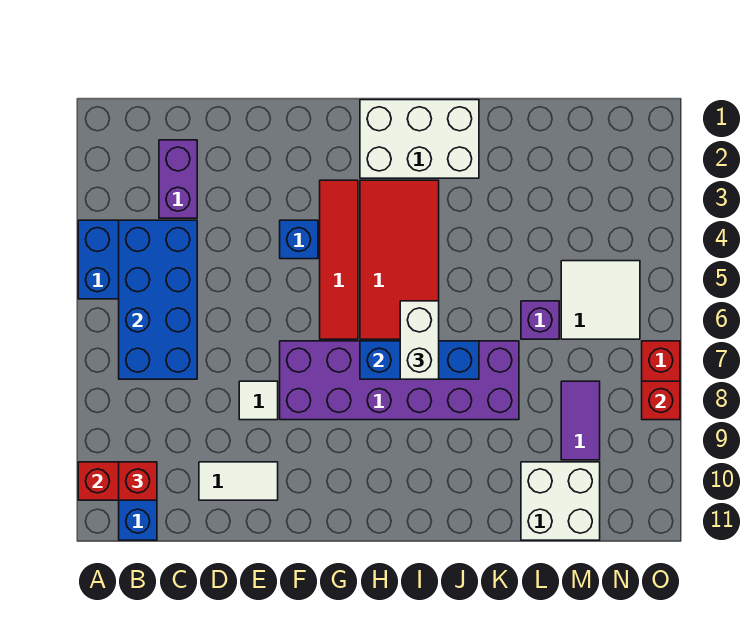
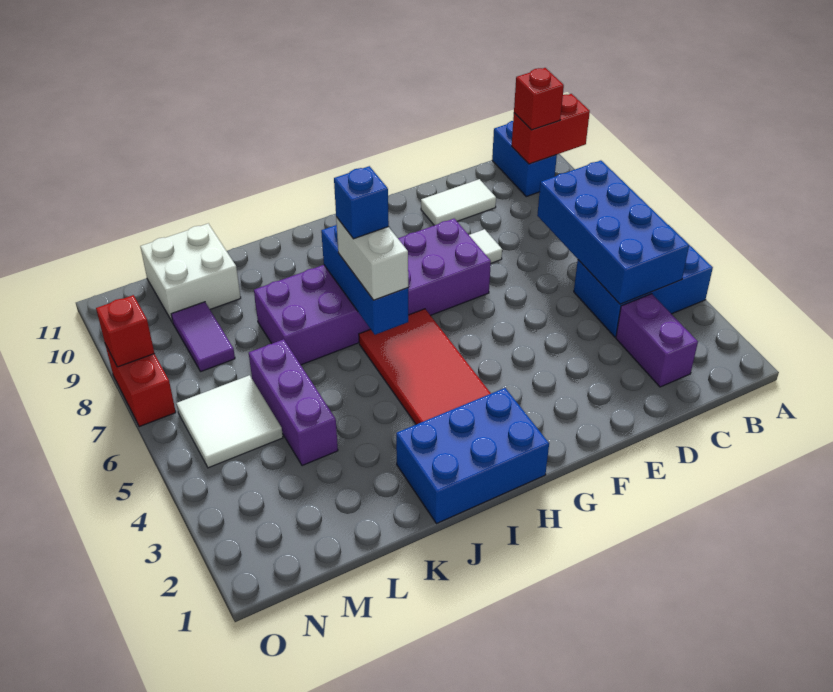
blue brick F4 level 1 -> blue brick I7 level 4
red tile G3:G6 level 1 -> none
white brick H1:J2 level 1 -> blue brick H1:J2 level 1
blue brick H7:J7 level 2 -> blue brick I6:I8 level 2
purple brick L6 level 1 -> purple brick L4:L6 level 1

